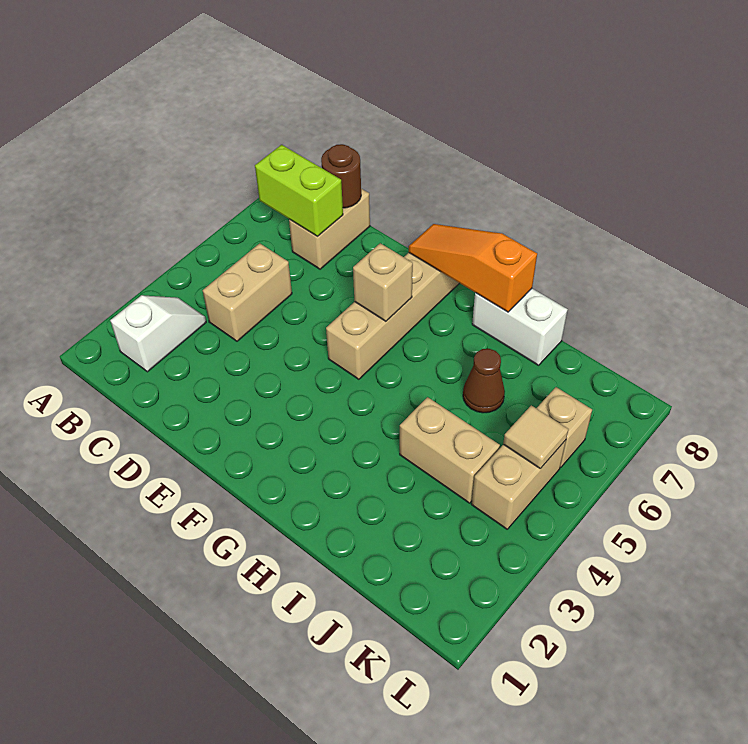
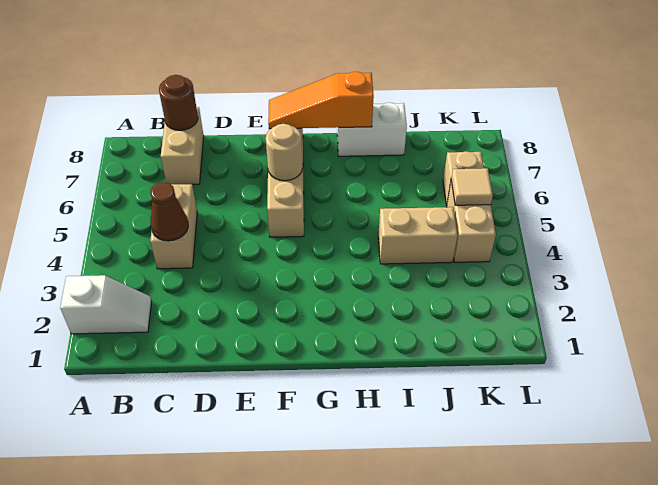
white slope B2:B3 level 1 top 2 -> white slope A2:B2 level 1 top A
lime brick B7:C7 level 2 -> none
tan brick F6 level 2 -> tan round brick F6 level 2
brown cone I6 level 1 -> brown cone C4 level 2

